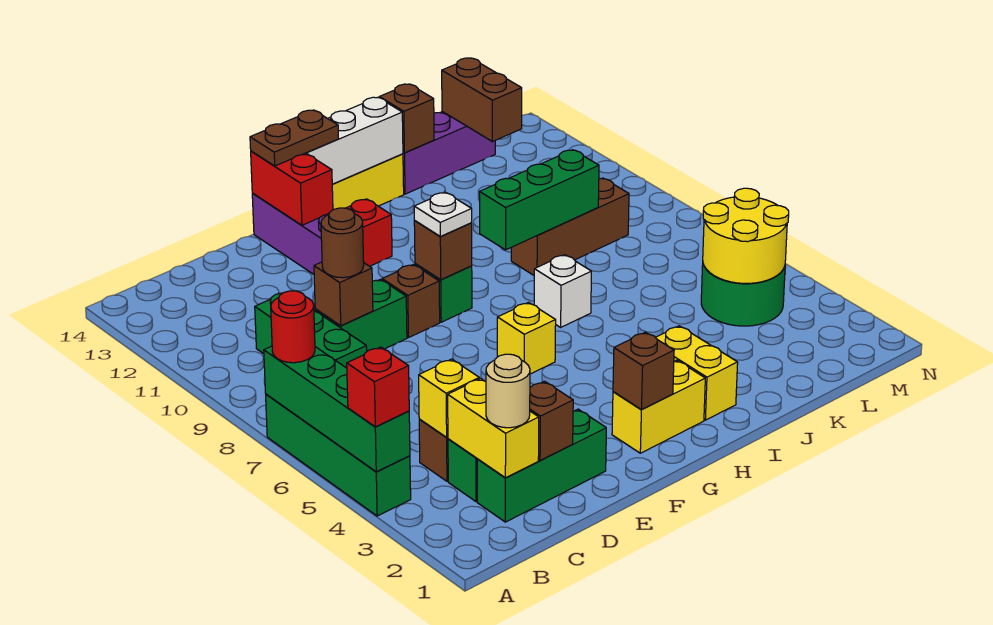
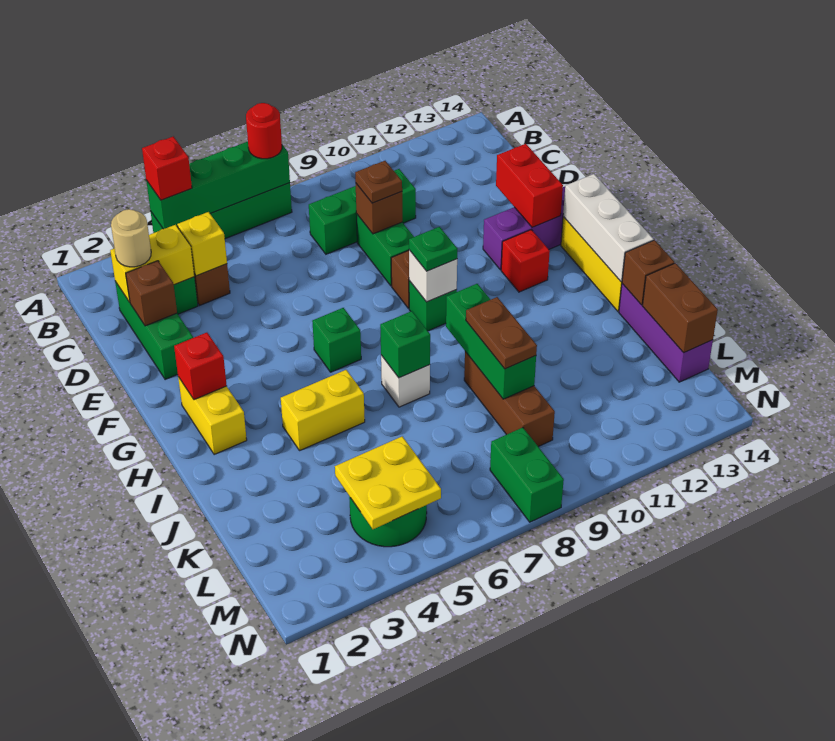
brown round brick D9 level 3 -> brown plate D9 level 3
red brick F13:F14 level 2 -> red brick E13:F13 level 2
brown plate F14:G14 level 3 -> brown plate J9:K9 level 3
brown brick G2 level 2 -> red brick G2 level 2
yellow brick G6 level 1 -> green brick G6 level 1
brown brick G9 level 2 -> white brick G9 level 2
white plate G9 level 3 -> green plate G9 level 3
yellow brick I2:I3 level 1 -> yellow brick I4:I5 level 1
none -> green brick I7 level 2
yellow round brick L4:M5 level 2 -> yellow plate L4:M5 level 2
brown brick L13:L14 level 2 -> brown brick K14:L14 level 2
none -> green brick M8:N8 level 1

